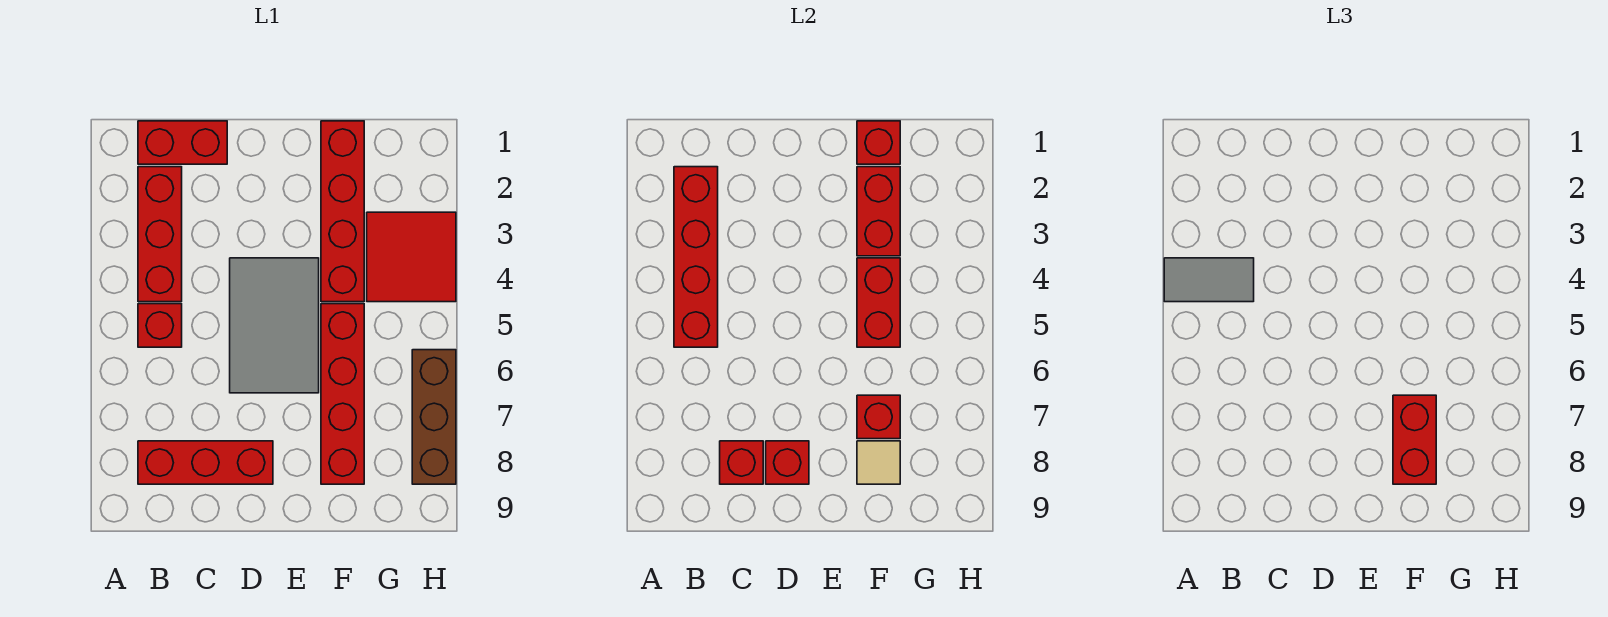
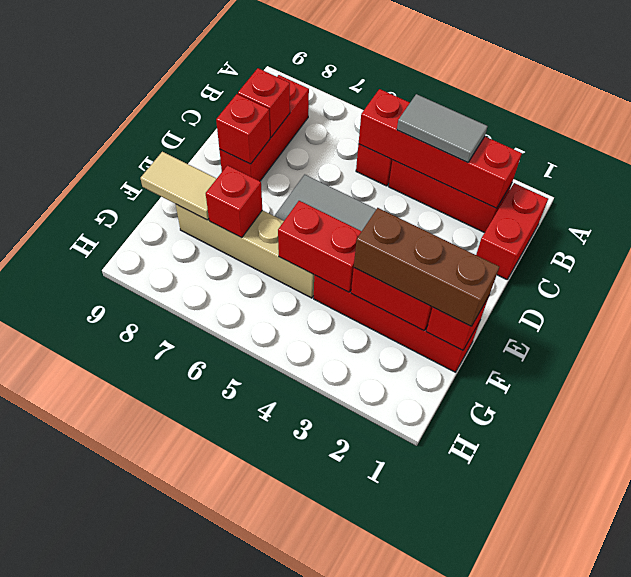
grey tile A4:B4 level 3 -> grey tile B3:B4 level 3
red brick F5:F8 level 1 -> tan brick F5:F8 level 1
red brick F7:F8 level 3 -> none
tan tile F8 level 2 -> tan tile F8:F9 level 2
red tile G3:H4 level 1 -> none
brown brick H6:H8 level 1 -> brown brick F1:F3 level 3

